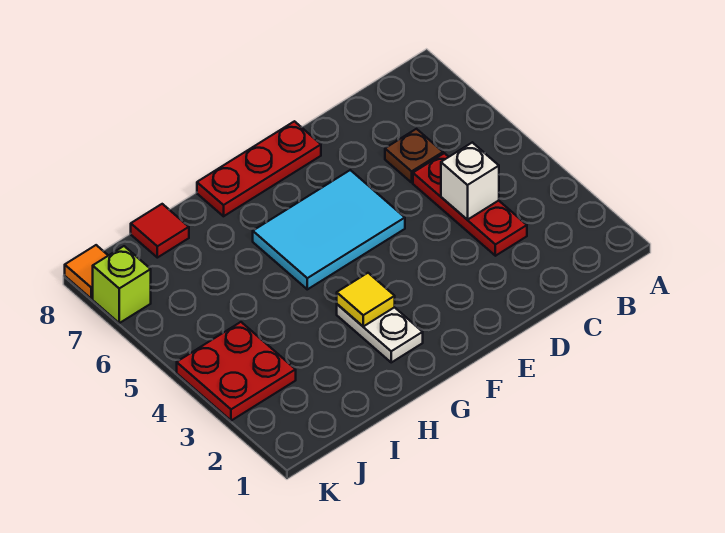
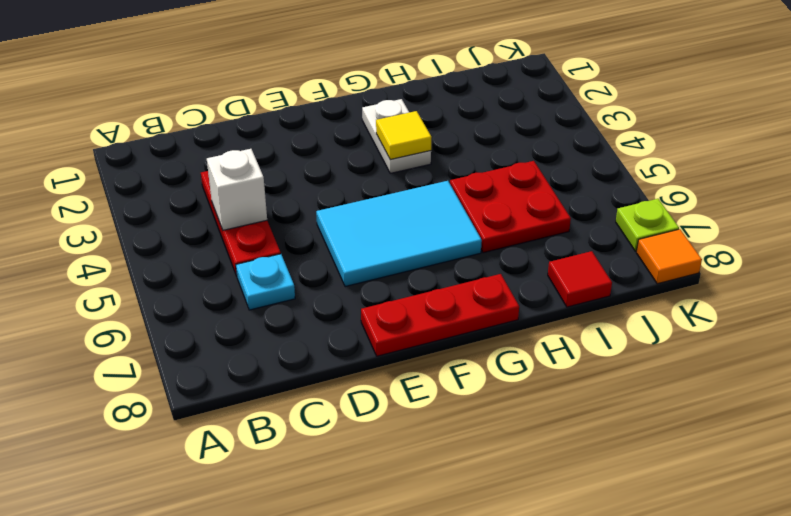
brown plate C6 level 1 -> cyan plate C6 level 1
red plate J3:K4 level 1 -> red plate H5:I6 level 1
lime brick K7 level 1 -> lime plate K7 level 1

